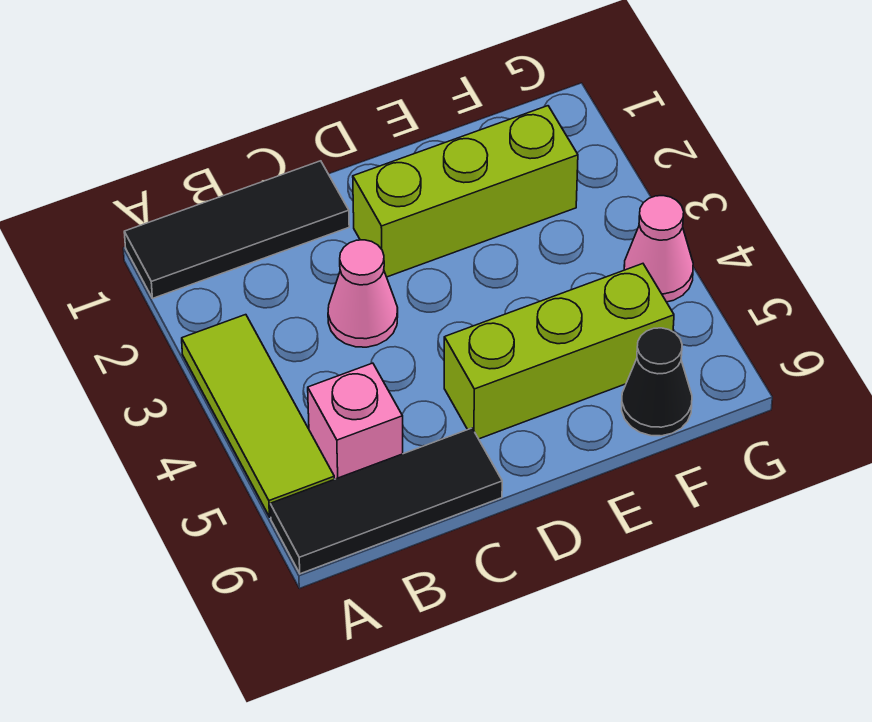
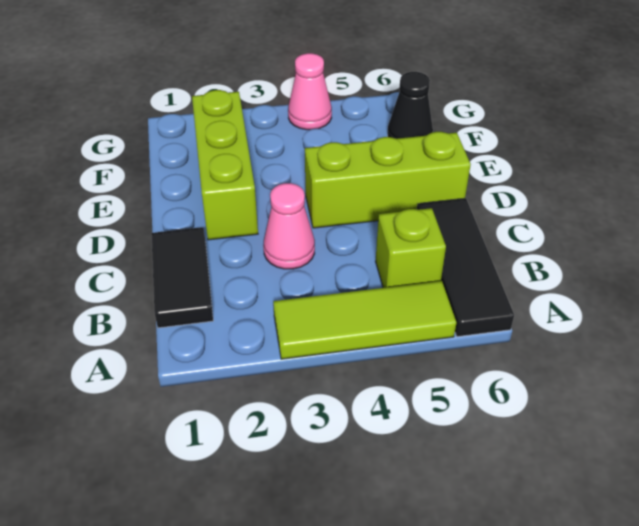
black tile A1:C1 level 1 -> black tile B1:C1 level 1
pink brick B5 level 1 -> lime brick B5 level 1
lime brick D5:F5 level 1 -> lime brick D4:D6 level 1

